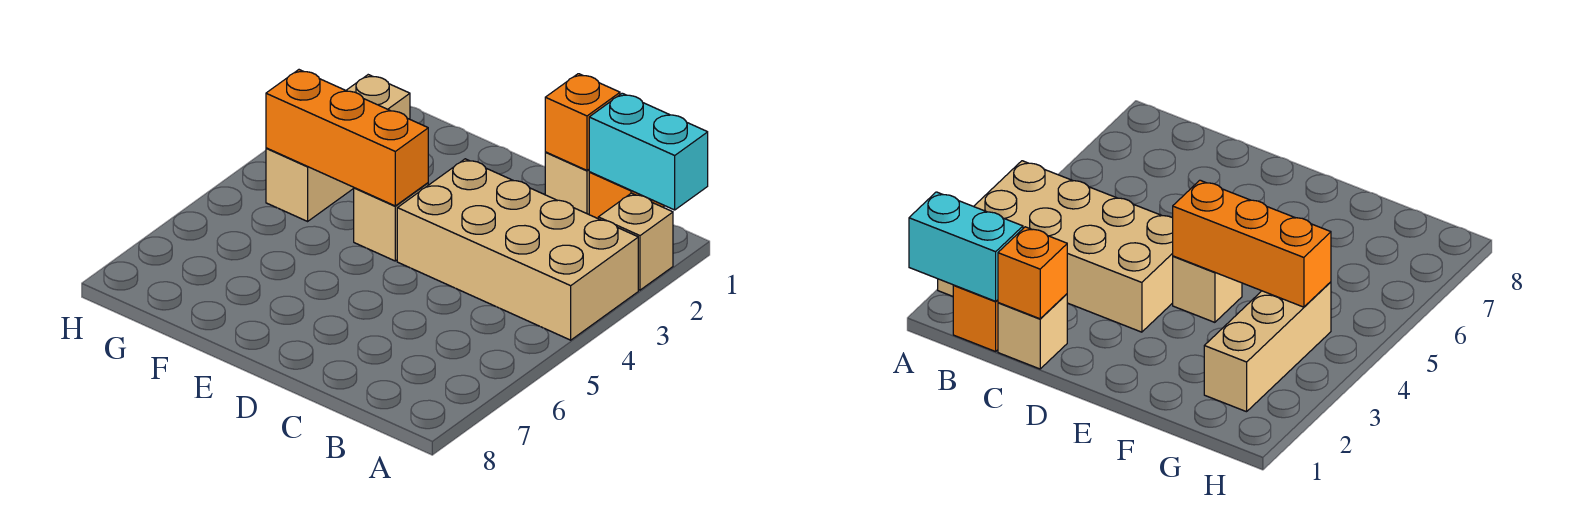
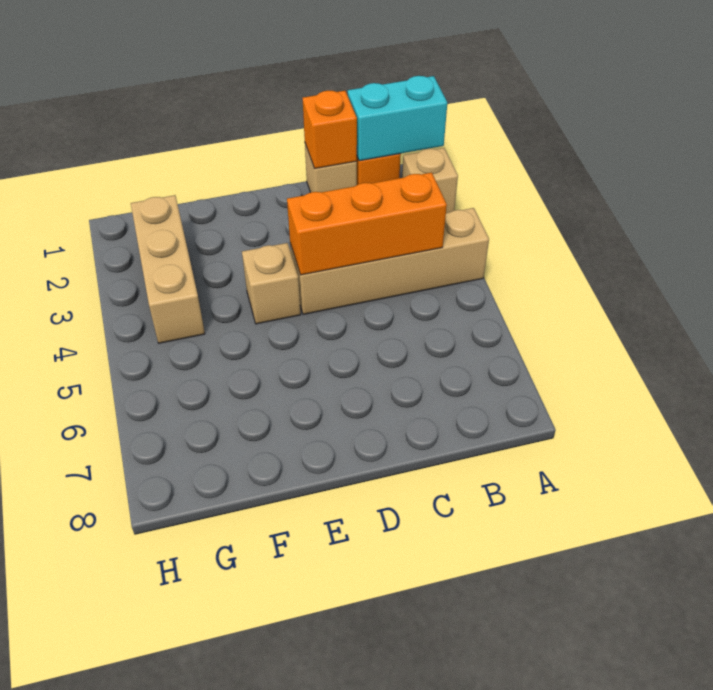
tan brick A3:D4 level 1 -> tan brick A4:D4 level 1
orange brick E4:G4 level 2 -> orange brick B4:D4 level 2

